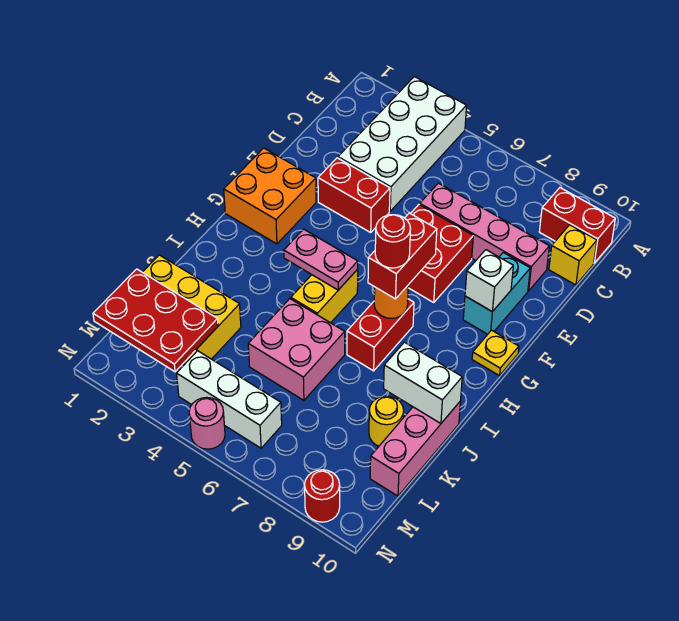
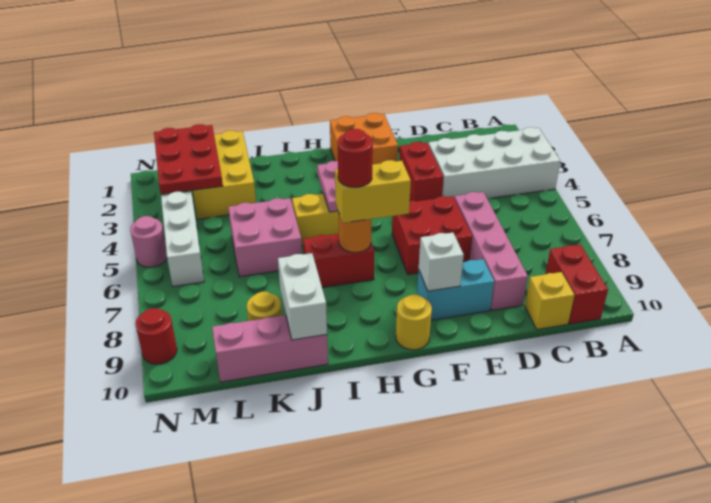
red brick G7:H7 level 3 -> yellow brick G7:H7 level 3
yellow plate G10 level 1 -> yellow round brick G10 level 1

